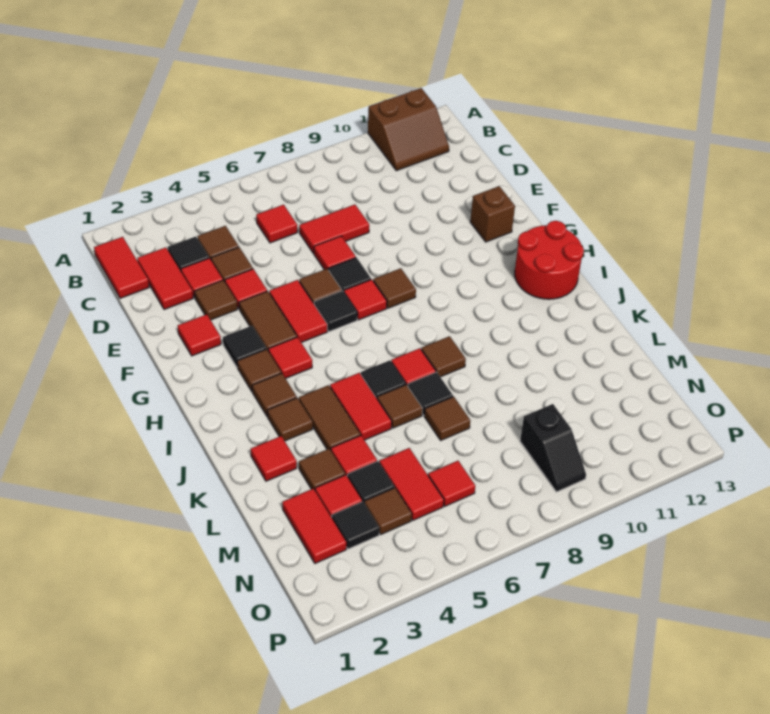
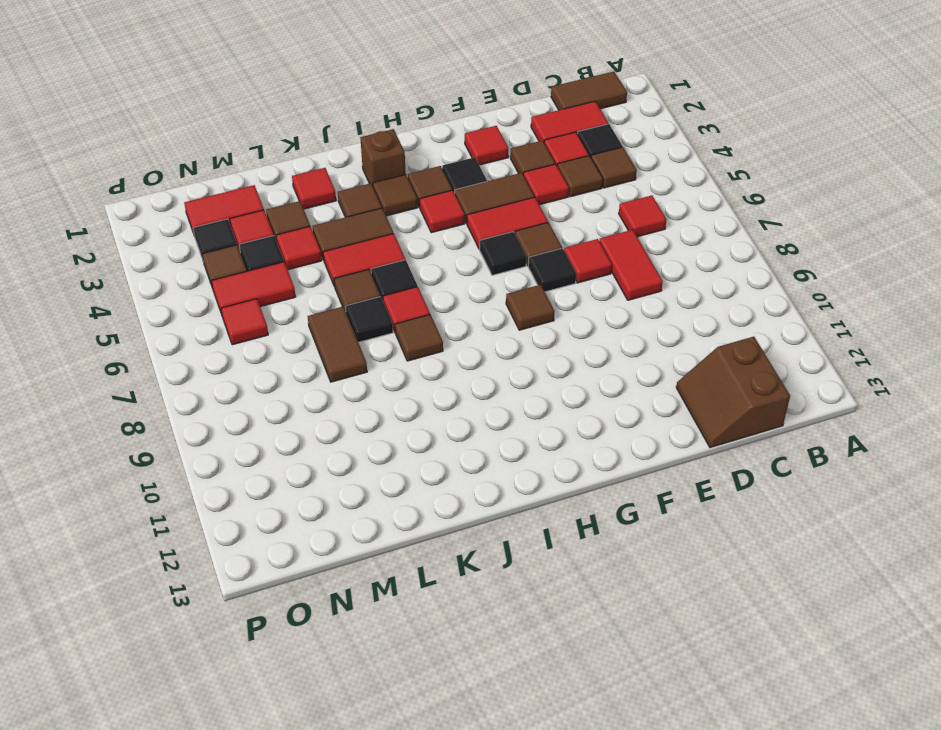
brown slope A11:B12 level 1 top A -> brown slope C12:D13 level 1 top C
red tile B1:C1 level 1 -> brown tile B1:C1 level 1
brown brick F12 level 1 -> brown brick I2 level 1
red tile G7 level 1 -> none
red round brick H12:I13 level 1 -> none
brown tile L7 level 1 -> brown tile L7:L8 level 1
black slope N9:O9 level 1 top N -> none

